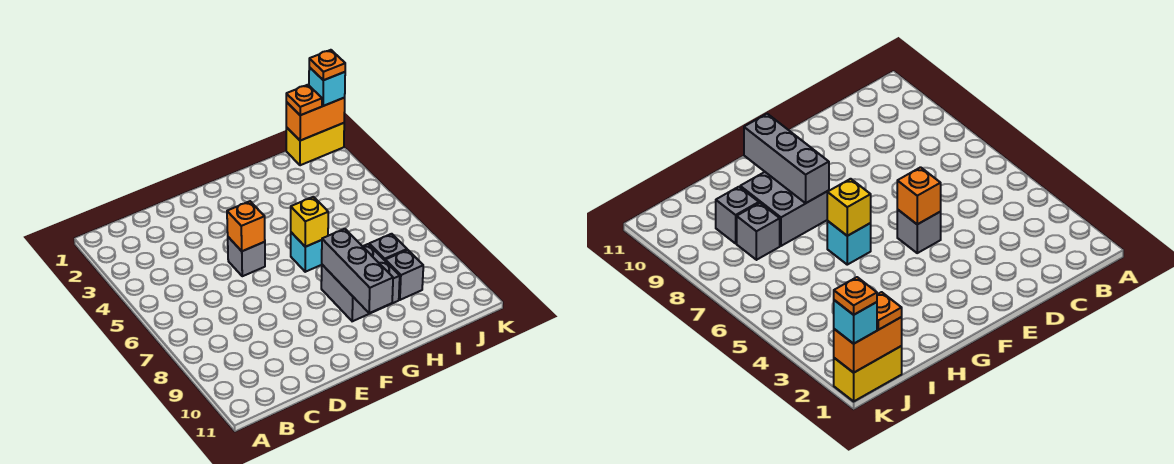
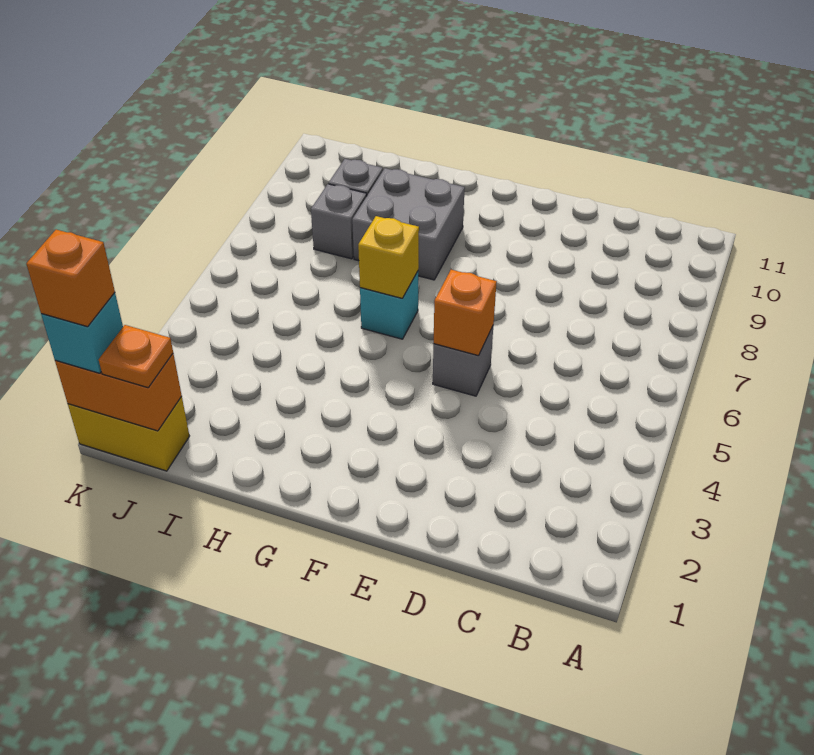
grey brick G8:G10 level 2 -> none
orange plate K1 level 4 -> orange brick K1 level 4

